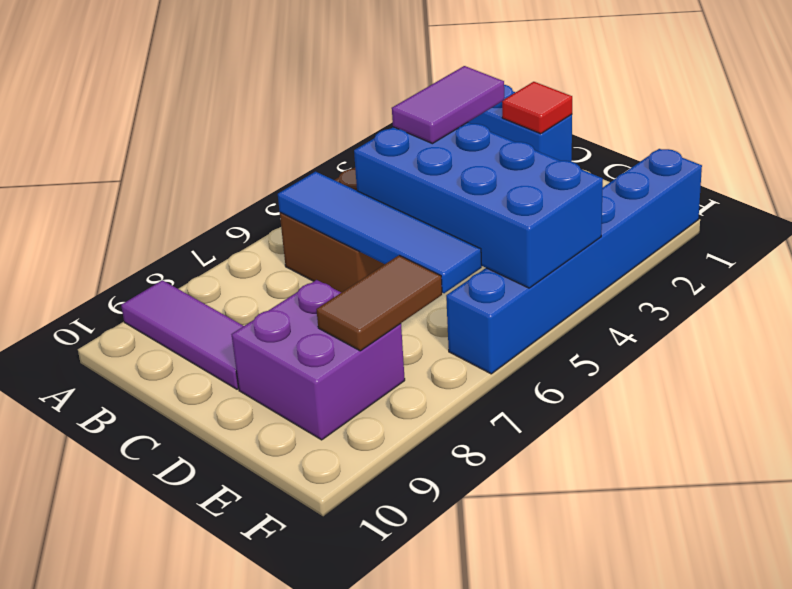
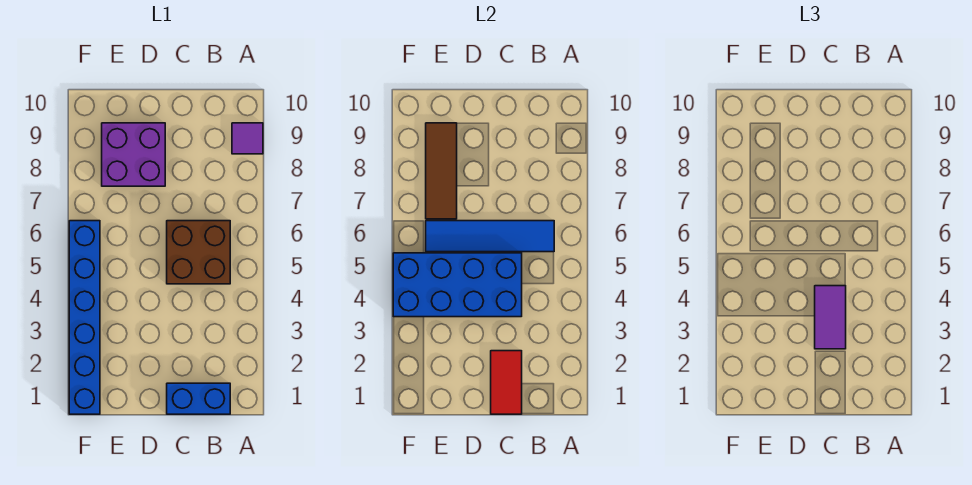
purple tile A9:C9 level 1 -> purple tile A9 level 1
red tile C1 level 2 -> red tile C1:C2 level 2
brown tile E7:E8 level 2 -> brown tile E7:E9 level 2

